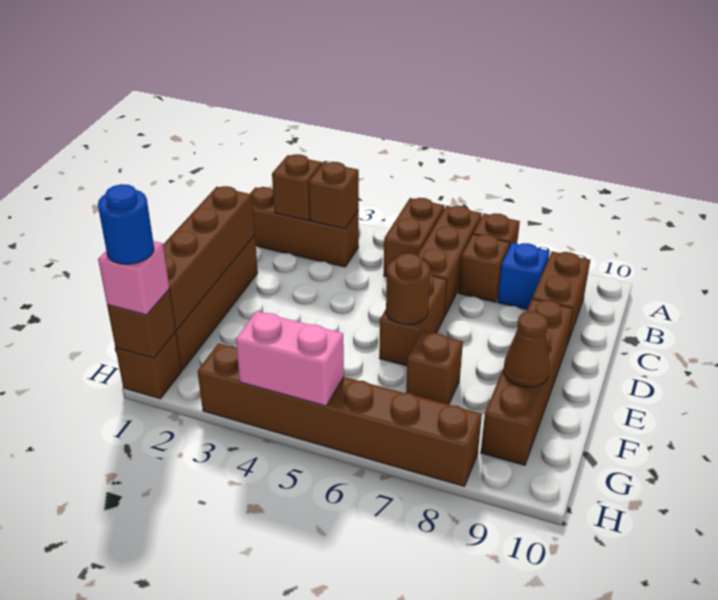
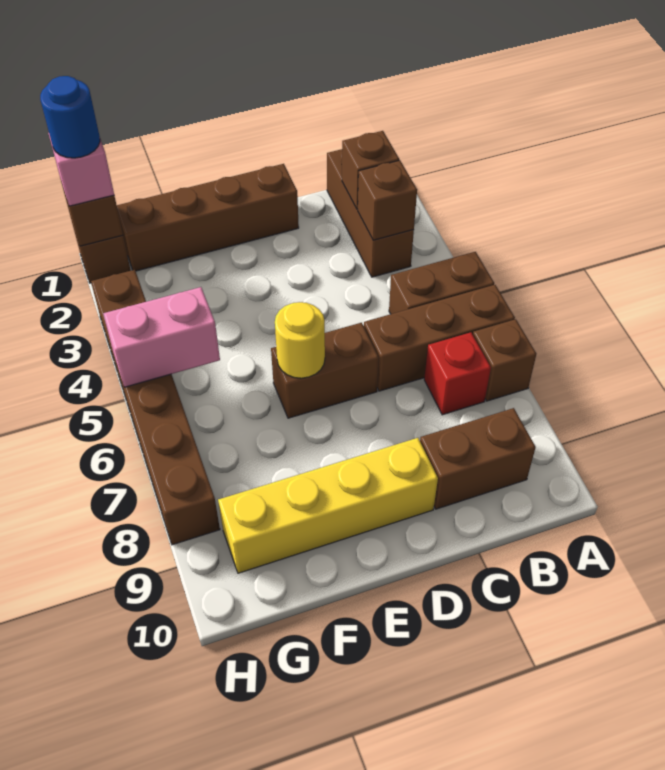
brown brick B7 level 1 -> red brick B7 level 1
blue brick B8 level 1 -> none
brown brick D1:G1 level 2 -> none
brown brick D9:G9 level 1 -> yellow brick D9:G9 level 1
brown round brick E6 level 2 -> yellow round brick E6 level 2
brown brick F7 level 1 -> none
brown cone F9 level 2 -> none
pink brick H4:H5 level 2 -> pink brick G5:H5 level 2

